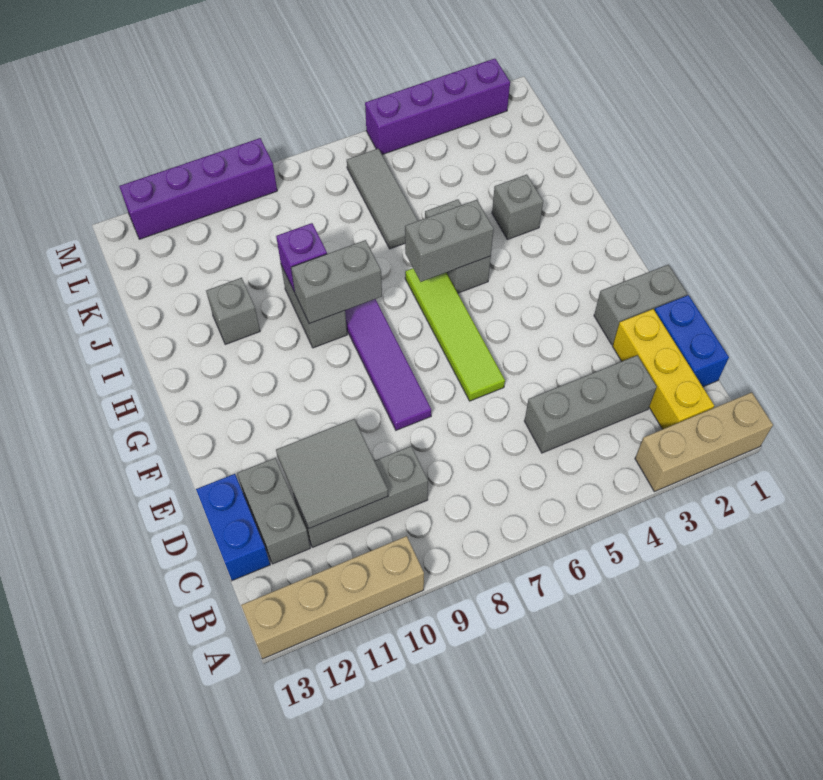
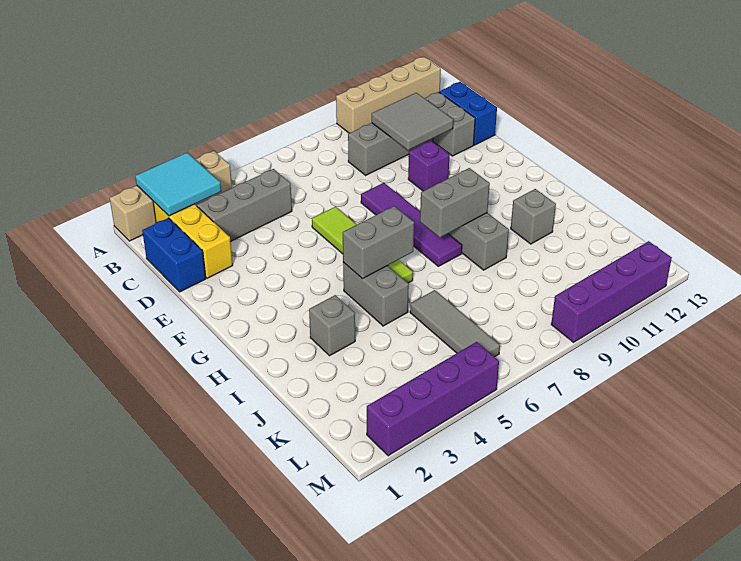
tan brick A1:A3 level 1 -> tan brick A1:A4 level 1
none -> cyan tile A2:B3 level 2
grey brick E1:E2 level 1 -> none
purple brick I9 level 2 -> purple brick E10 level 1

